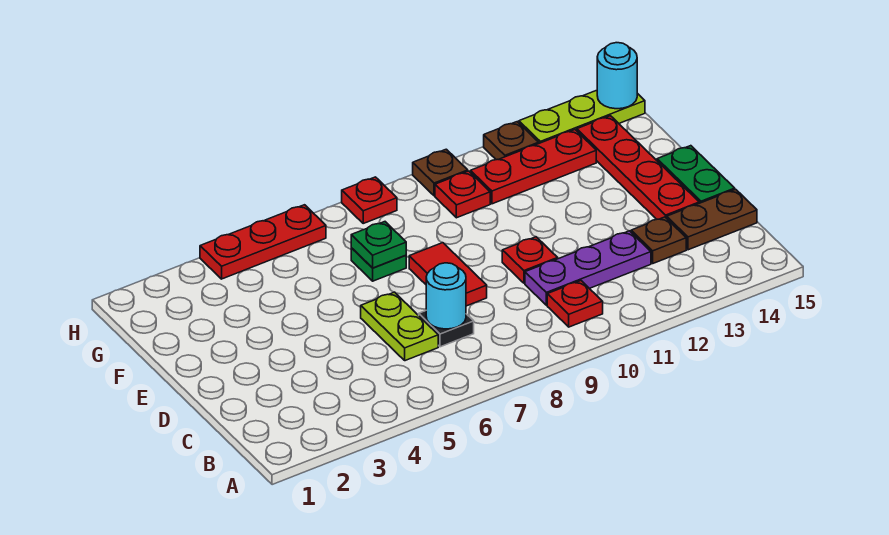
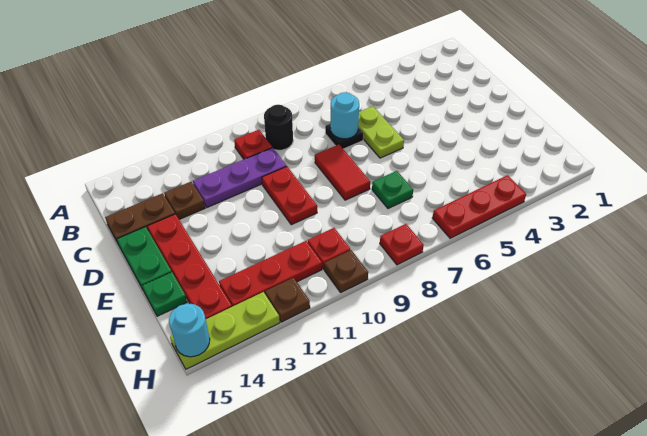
none -> black round brick B9 level 1
red plate D10 level 1 -> red plate D10:E10 level 1
green plate F7 level 2 -> green plate F15 level 1

